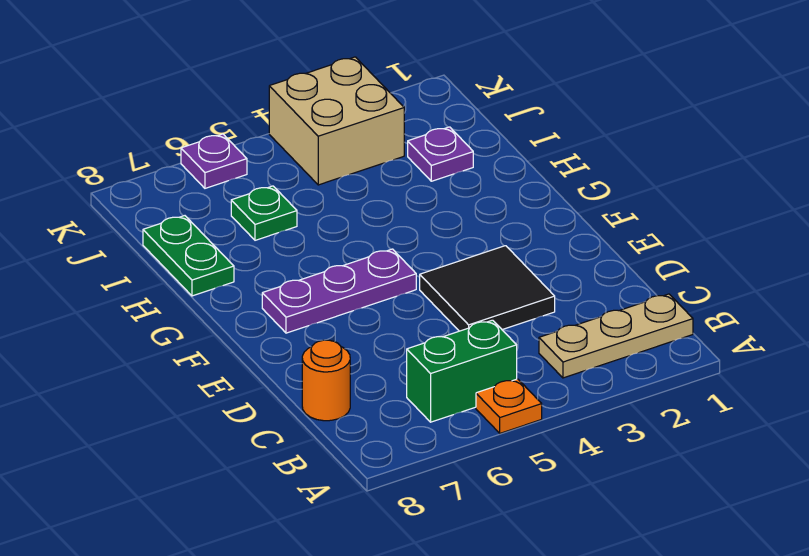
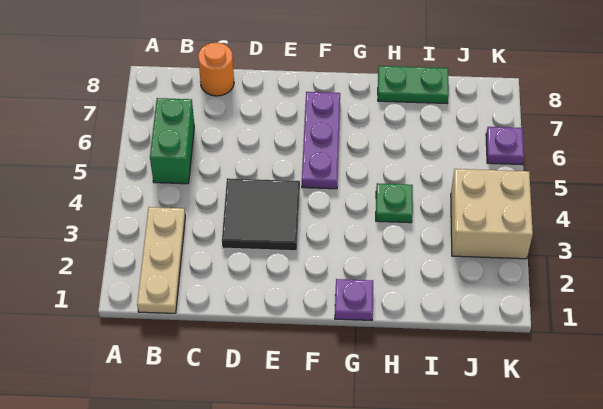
orange plate A5 level 1 -> none
purple plate I2 level 1 -> purple plate G1 level 1
green plate I6 level 1 -> green plate H4 level 1

